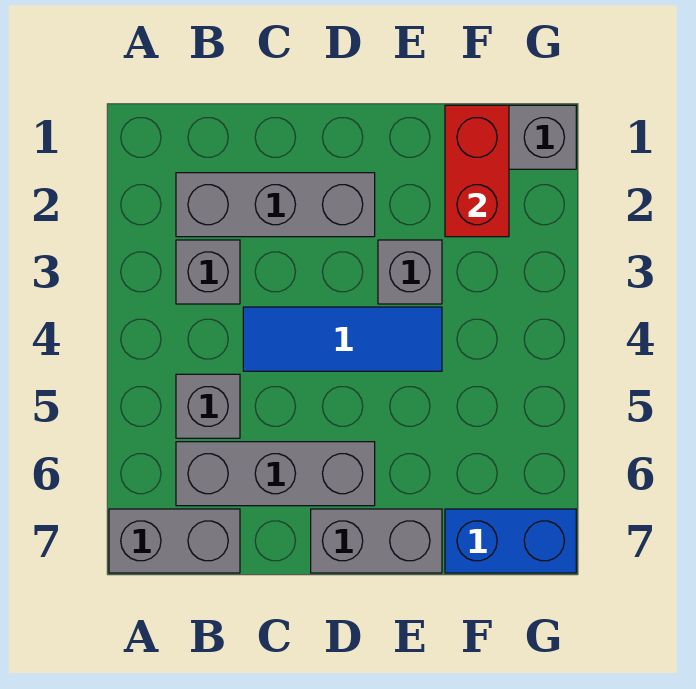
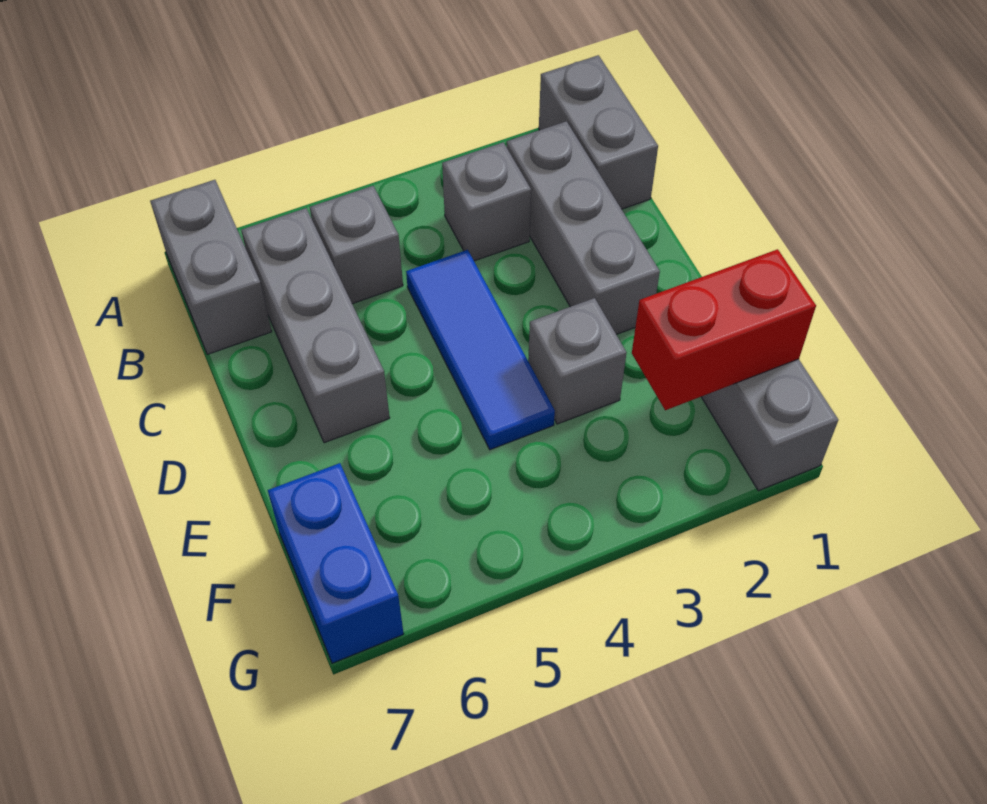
grey brick D7:E7 level 1 -> grey brick A1:B1 level 1

